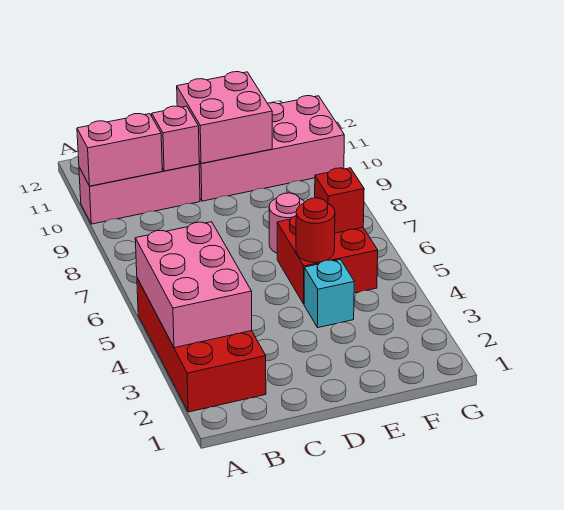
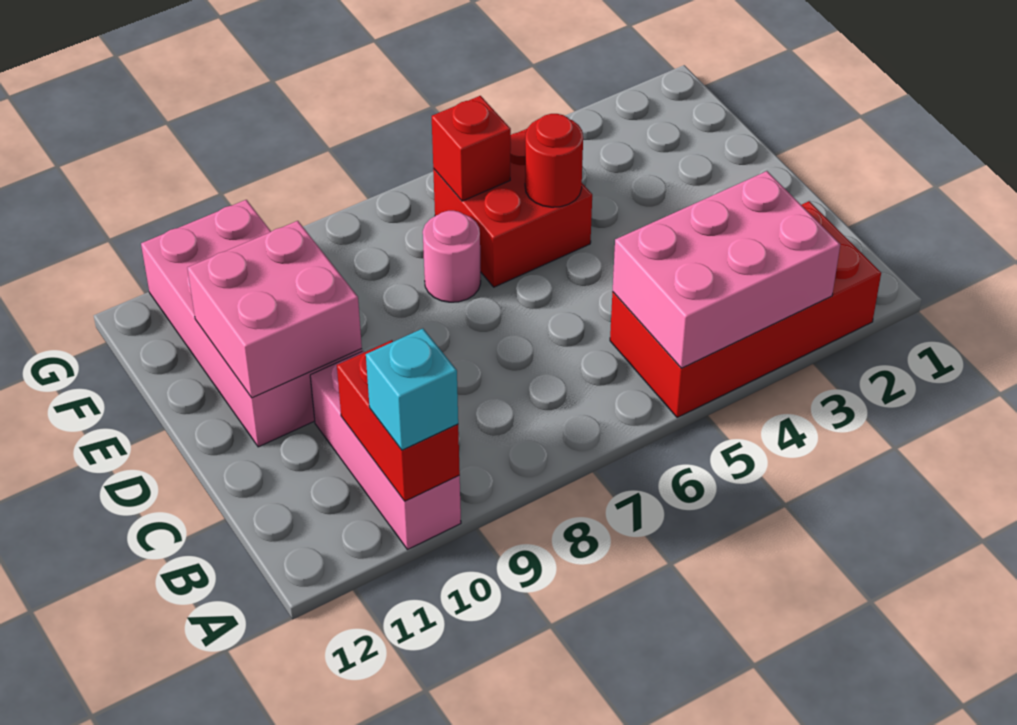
pink brick A10:B10 level 2 -> red brick A10:B10 level 2
pink brick C10 level 2 -> none
cyan brick E4 level 1 -> cyan brick A10 level 3

